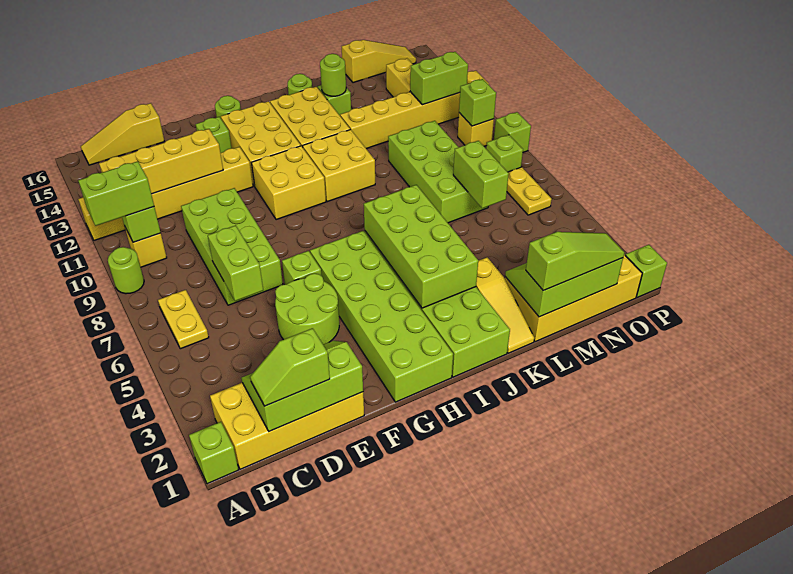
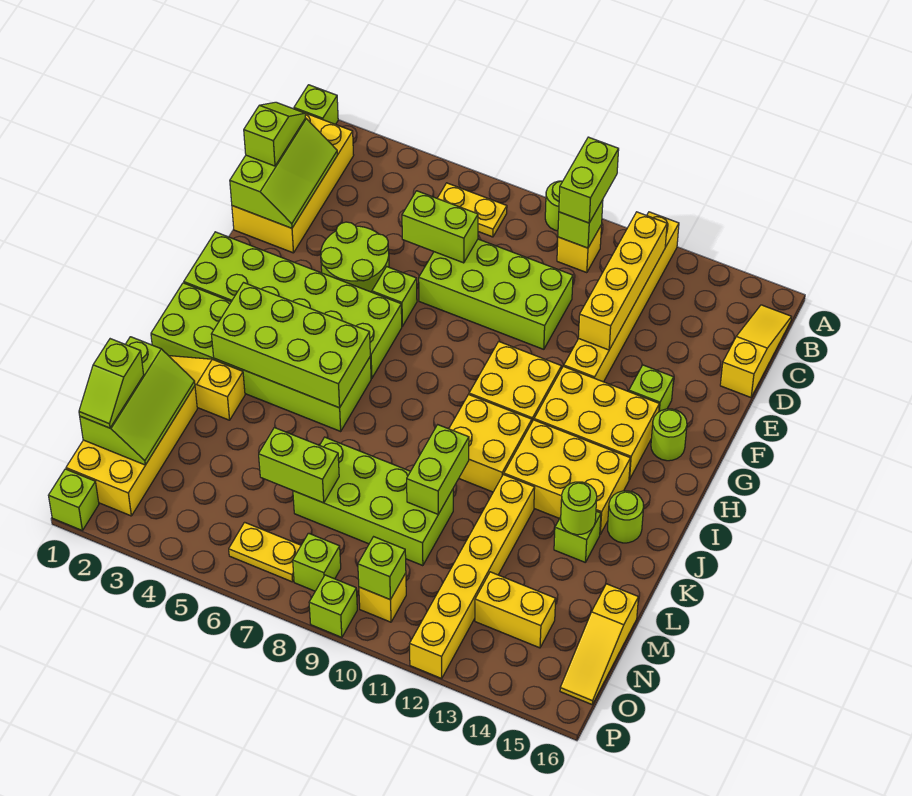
lime slope L1:N1 level 3 top L -> lime slope M1:N1 level 3 top M
lime brick N12:O12 level 2 -> lime brick K10:L10 level 2

